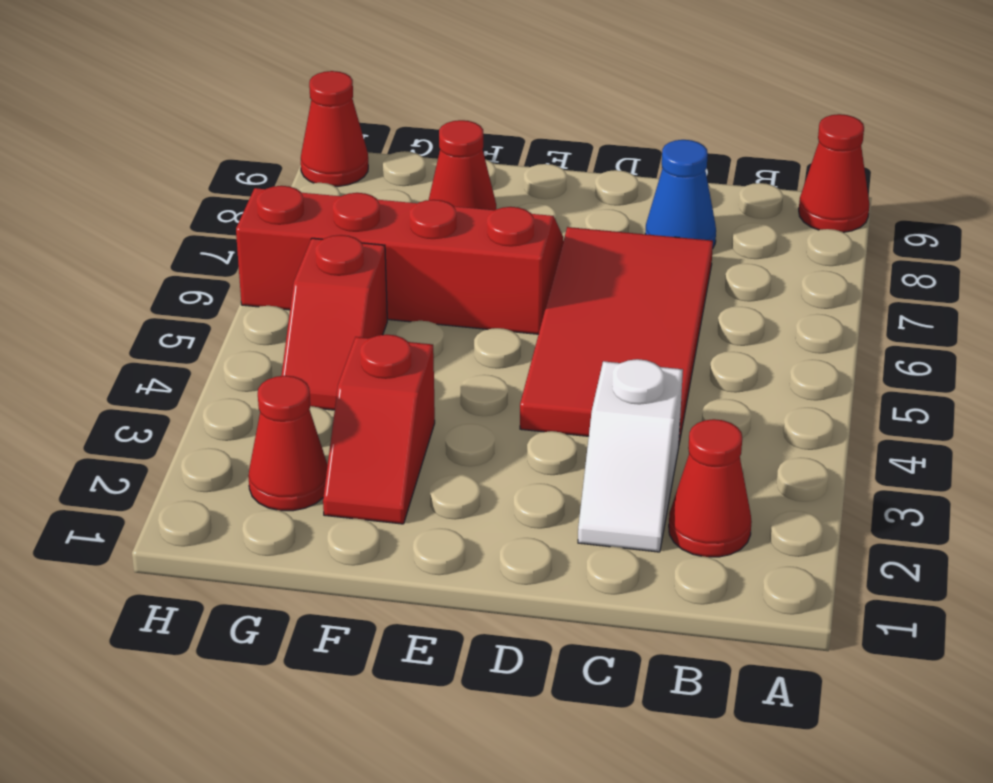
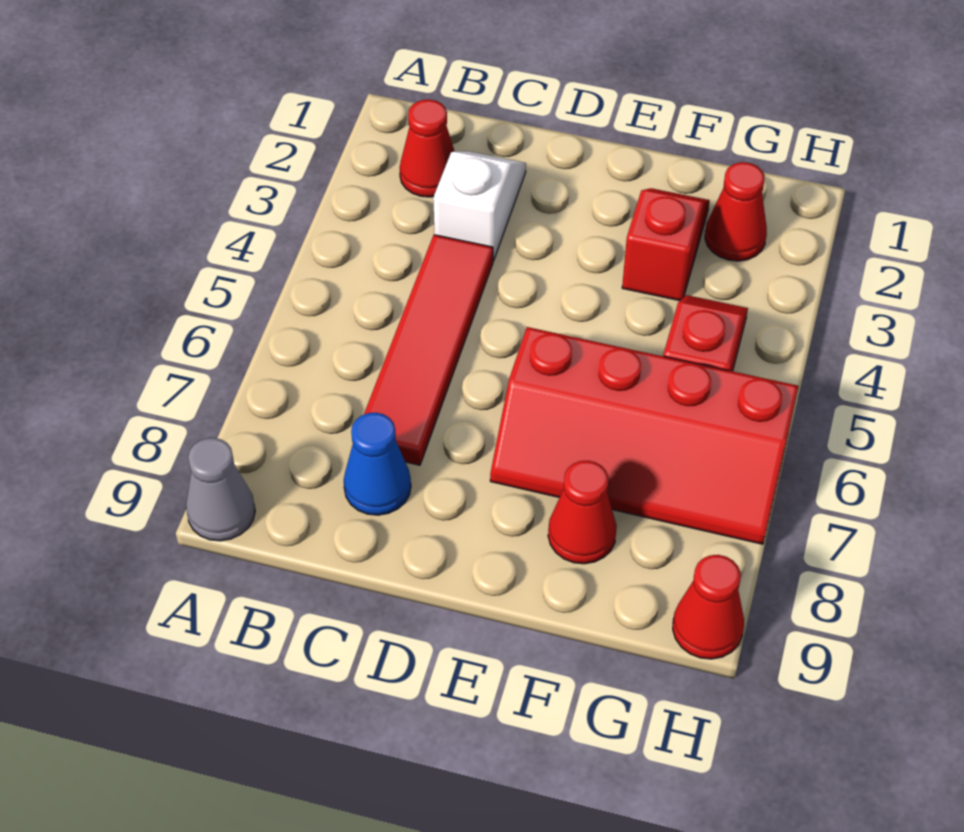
red cone A9 level 1 -> grey cone A9 level 1
red tile C4:D7 level 1 -> red tile C4:C7 level 1

